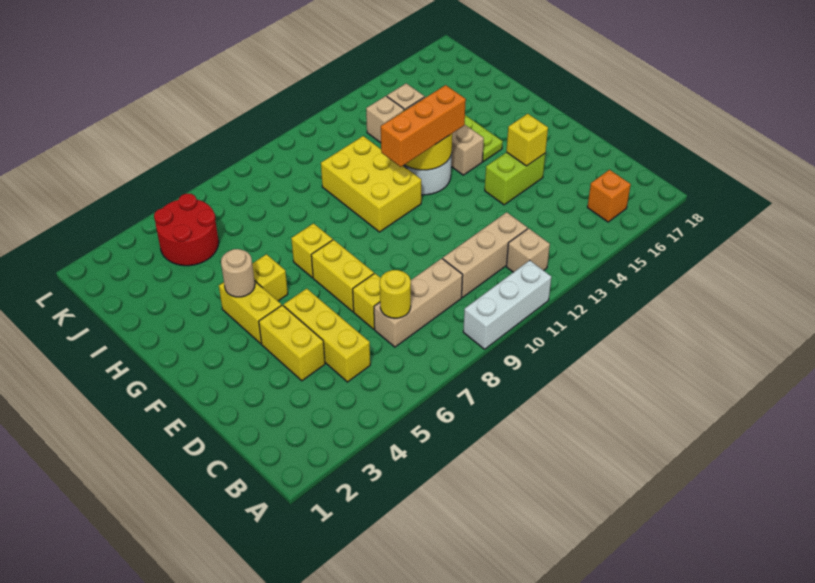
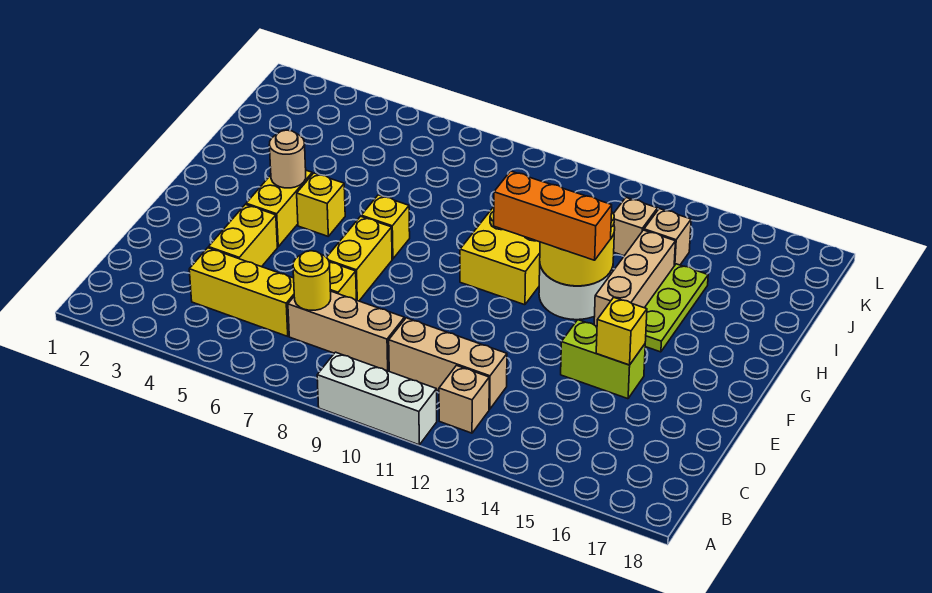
orange brick B16 level 1 -> none
yellow brick C5:E5 level 1 -> yellow brick C4:C6 level 1
red round brick J4:K5 level 1 -> none

